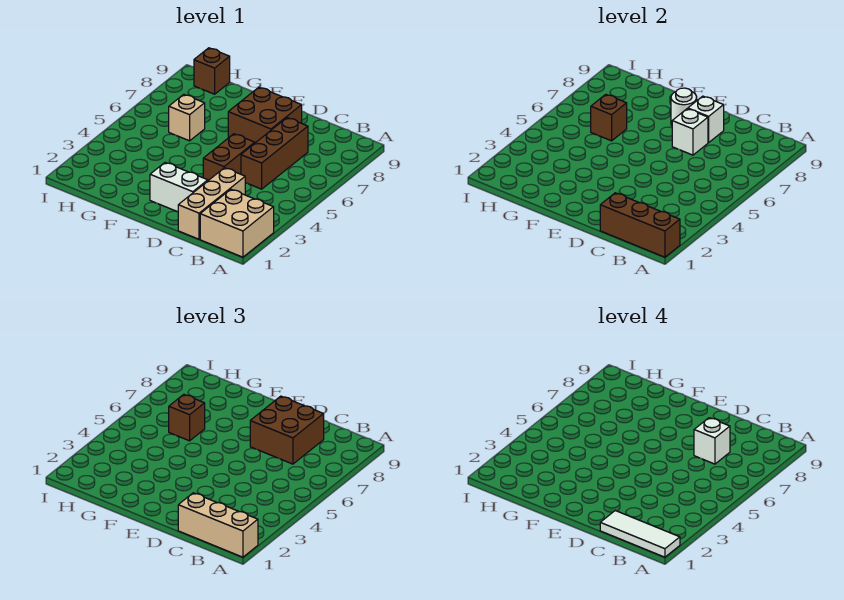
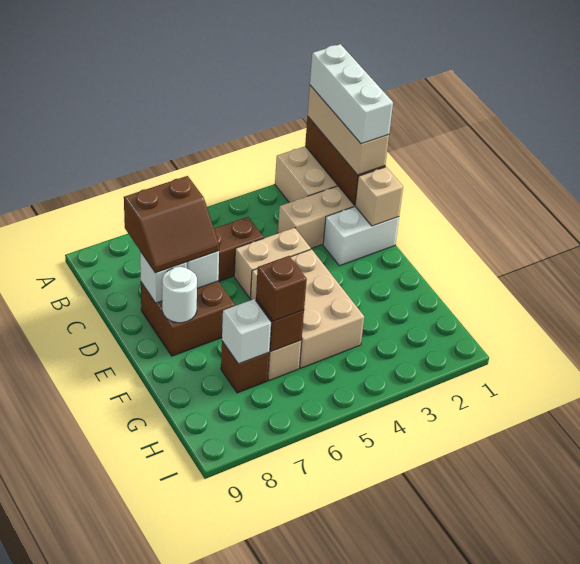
white tile A1:C1 level 4 -> white brick A1:C1 level 4
brown brick C7:D8 level 3 -> brown slope C7:D8 level 3 top C
white brick C7 level 4 -> white brick G7 level 2
none -> tan brick D1 level 2
white brick D2:E2 level 1 -> white brick D1:D2 level 1
brown brick D4:D5 level 1 -> tan brick D4:D5 level 1
none -> tan brick E4:G5 level 1
brown brick H9 level 1 -> brown brick G7 level 1

